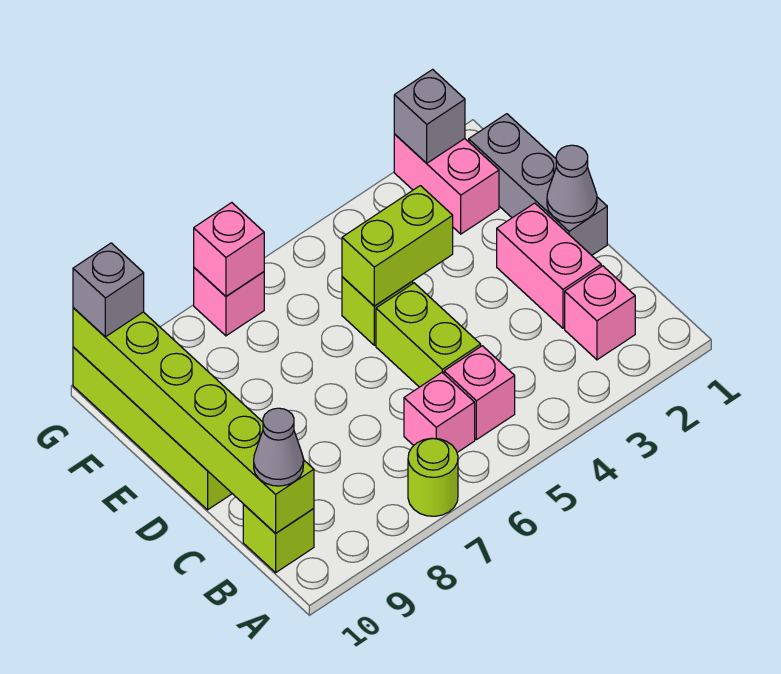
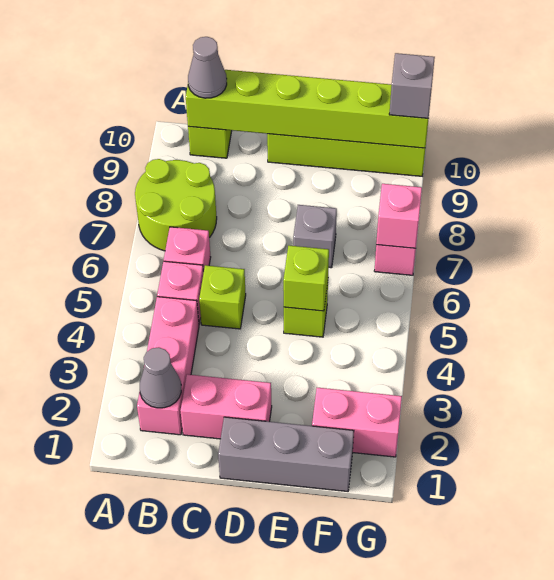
lime round brick A7 level 1 -> lime round brick A7:B8 level 1
pink brick B2 level 1 -> pink brick B2:B4 level 1
lime brick C5:D5 level 1 -> lime brick C5 level 1
grey cone D1 level 2 -> grey cone B2 level 2
lime brick E4:E5 level 2 -> lime brick E5 level 2
grey brick G2 level 2 -> grey brick E7 level 1

